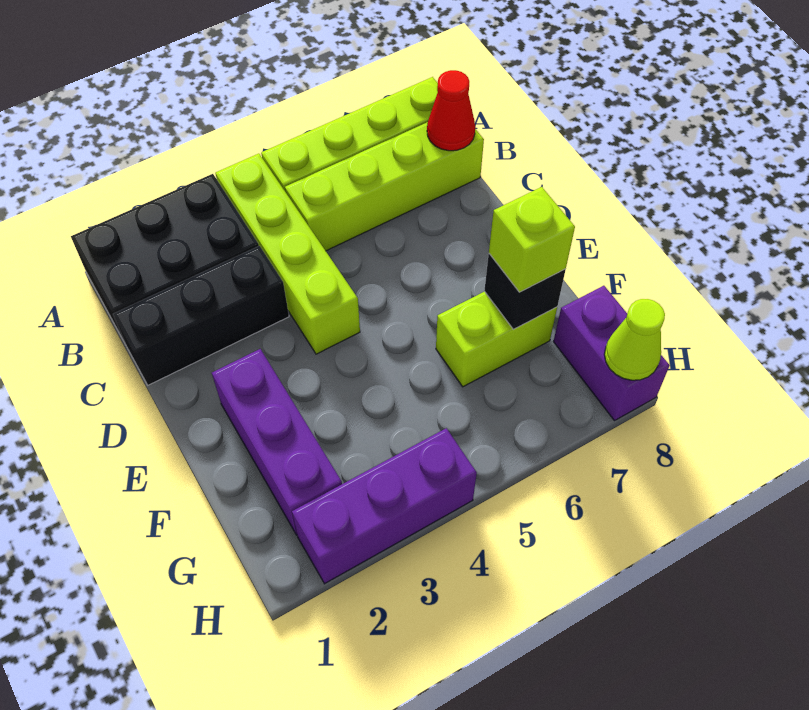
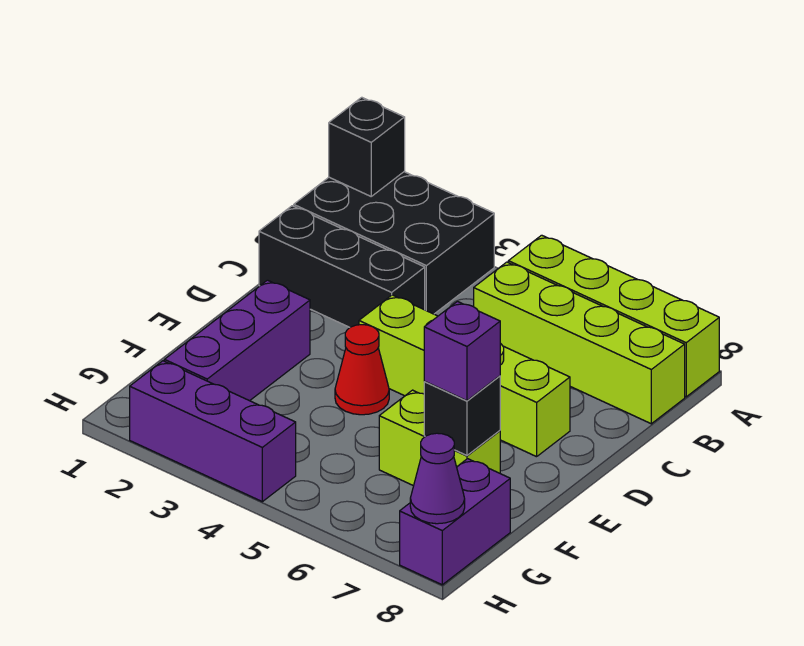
none -> black brick A1 level 2
lime brick A4:D4 level 1 -> lime brick D4:D7 level 1
red cone B8 level 2 -> red cone E4 level 1
lime brick F7 level 3 -> purple brick F7 level 3
lime cone H8 level 2 -> purple cone H8 level 2

